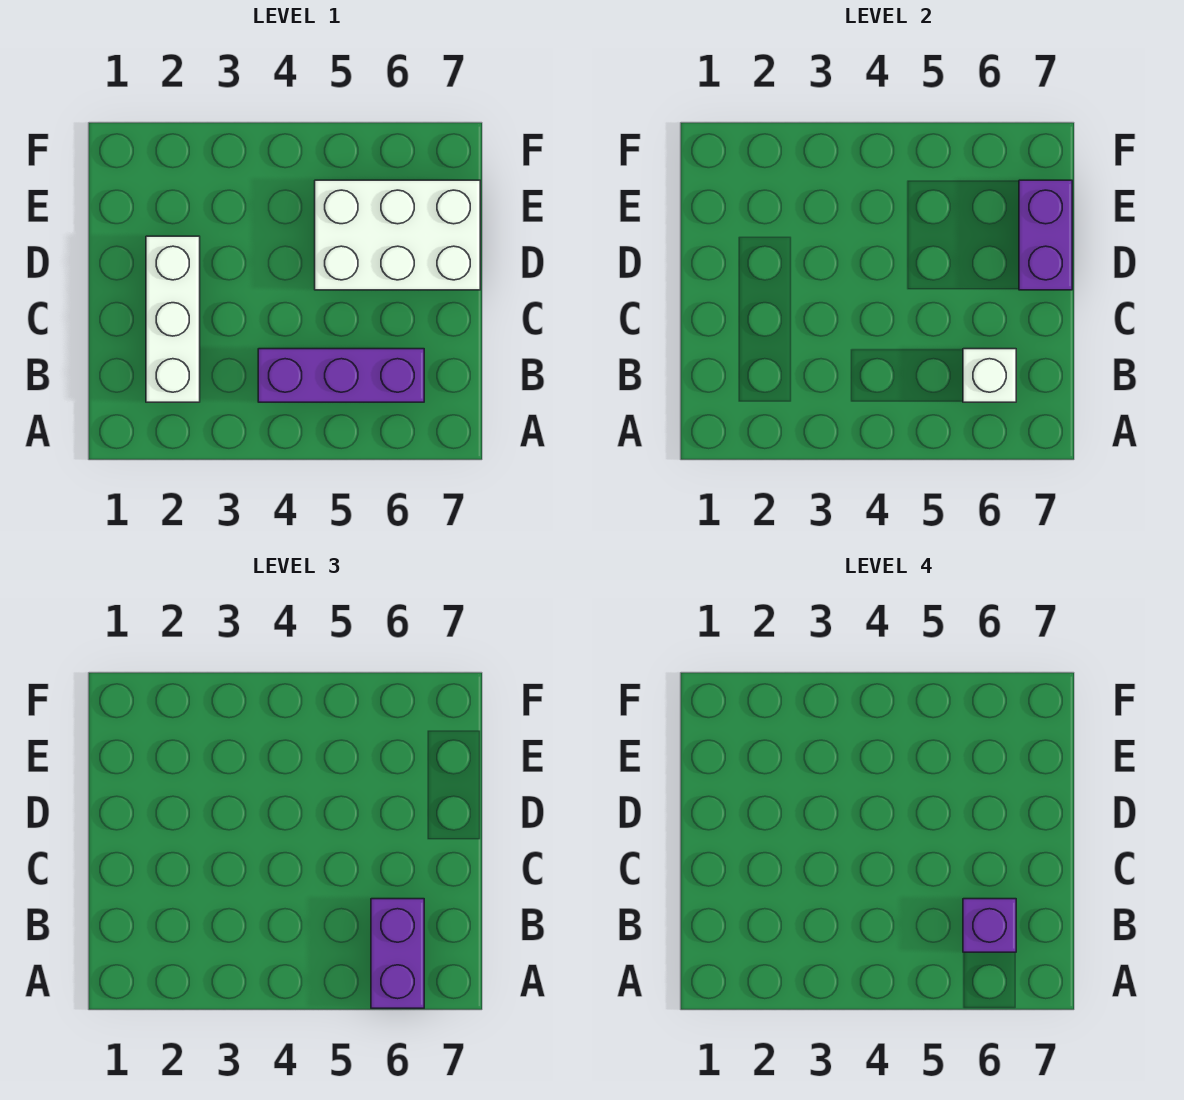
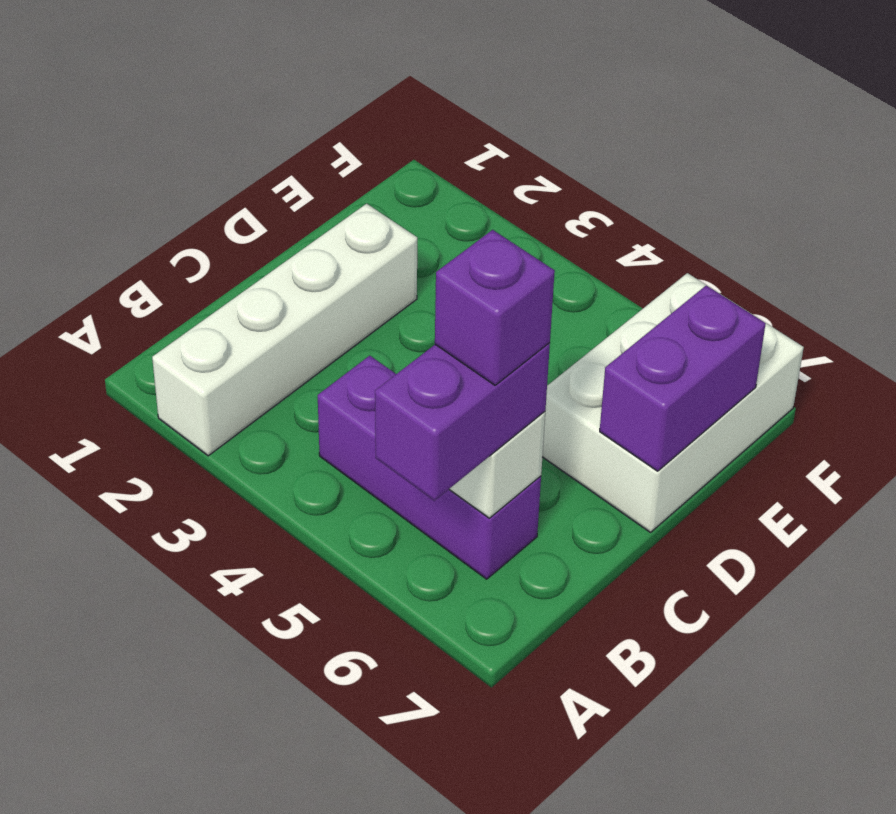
white brick B2:D2 level 1 -> white brick A2:D2 level 1
white brick D5:E7 level 1 -> white brick D6:F7 level 1

